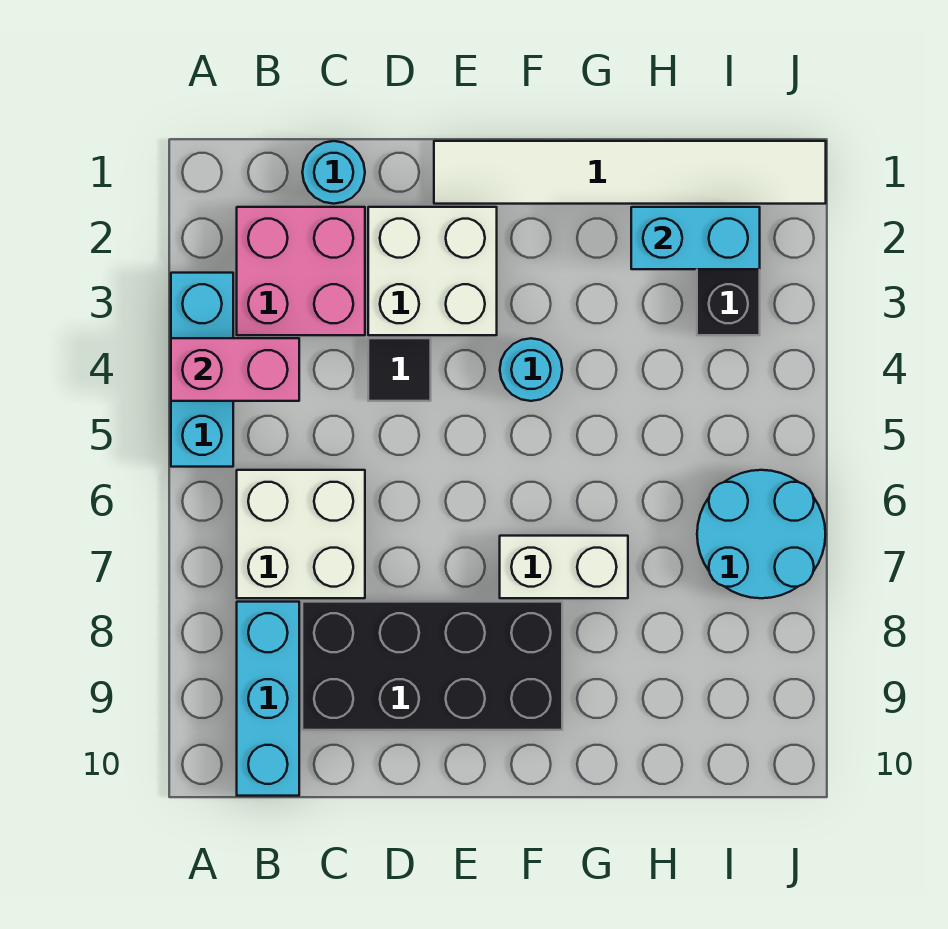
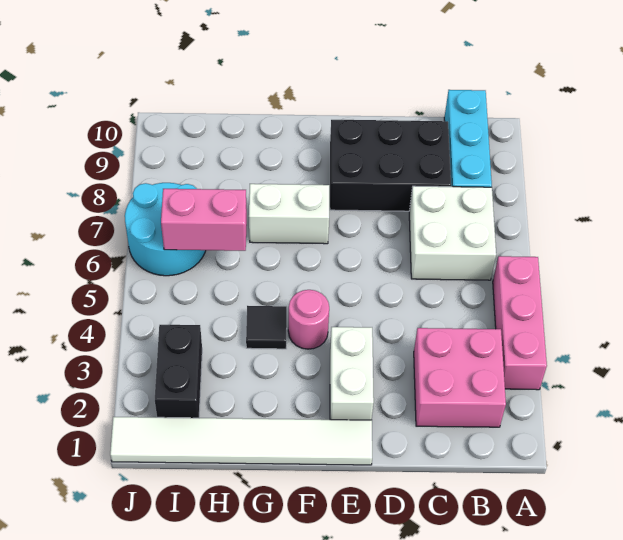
cyan brick A3:A5 level 1 -> pink brick A3:A5 level 1
pink brick A4:B4 level 2 -> pink brick H6:I6 level 2
cyan round brick C1 level 1 -> none
black brick C8:F9 level 1 -> black brick C8:E9 level 1
white brick D2:E3 level 1 -> white brick E2:E3 level 1
black tile D4 level 1 -> black tile G4 level 1
cyan round brick F4 level 1 -> pink round brick F4 level 1
cyan brick H2:I2 level 2 -> none

